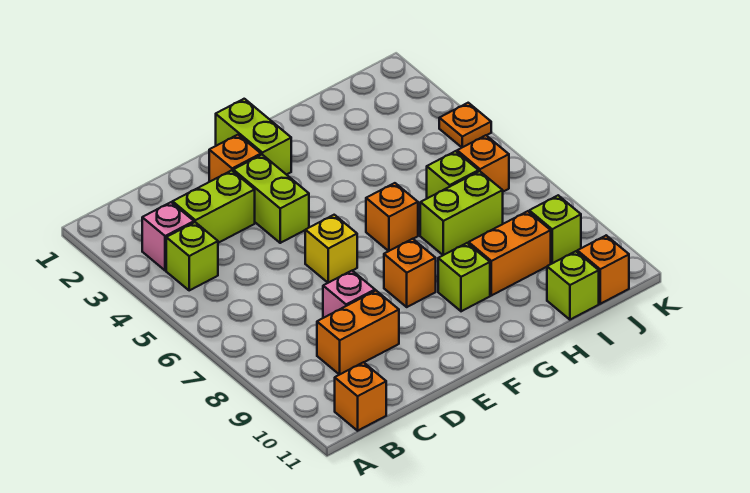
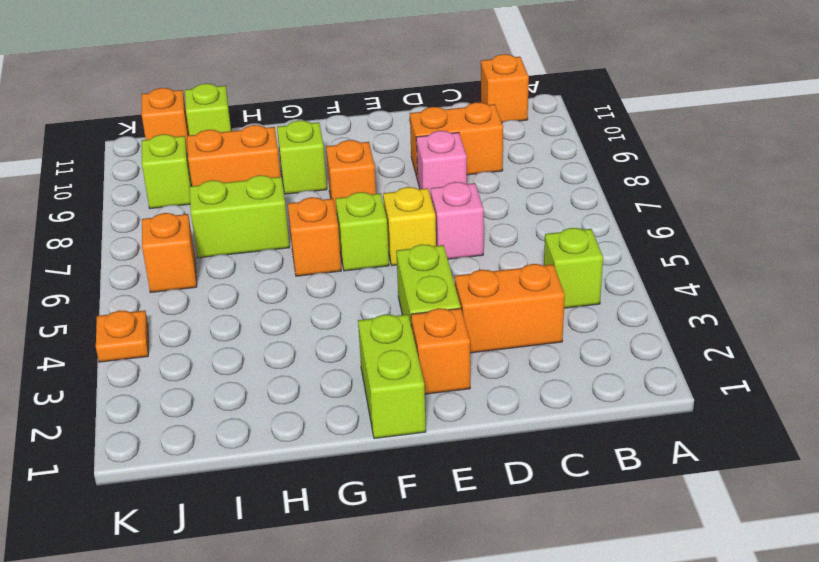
pink brick B3 level 1 -> pink brick D6 level 1
lime brick C3:D3 level 1 -> orange brick C3:D3 level 1
lime brick I6 level 1 -> lime brick F6 level 1

